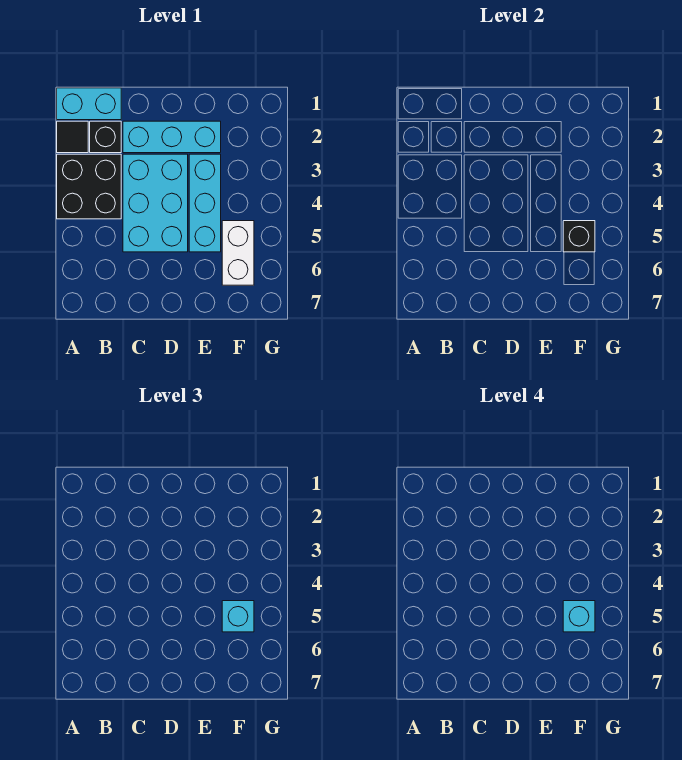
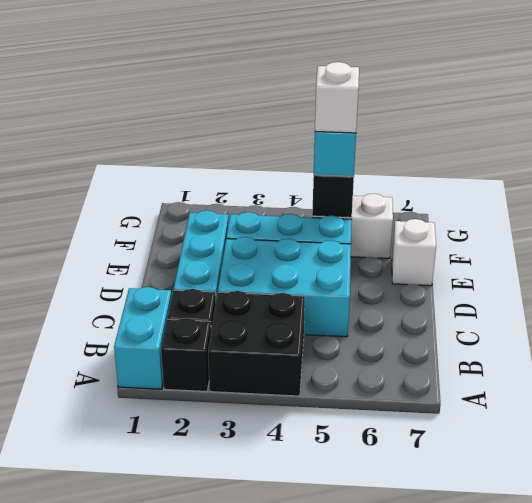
black tile A2 level 1 -> black brick A2 level 1
none -> white brick E7 level 1
cyan brick F5 level 4 -> white brick F5 level 4

